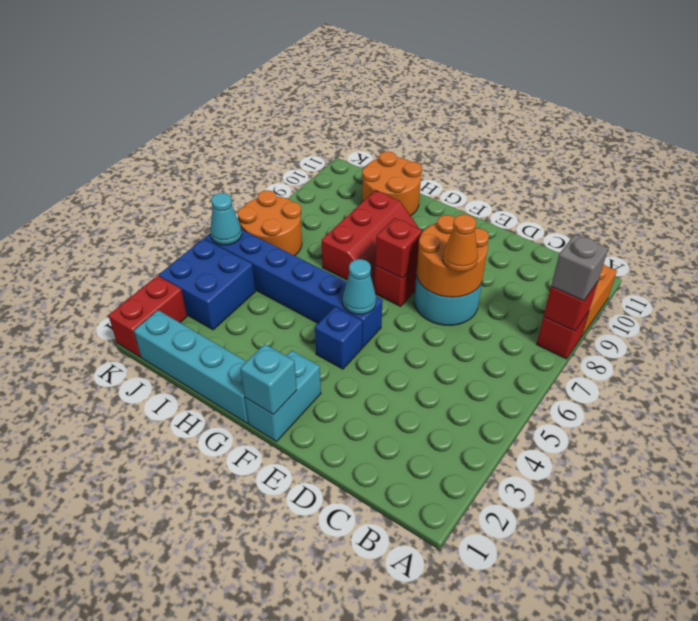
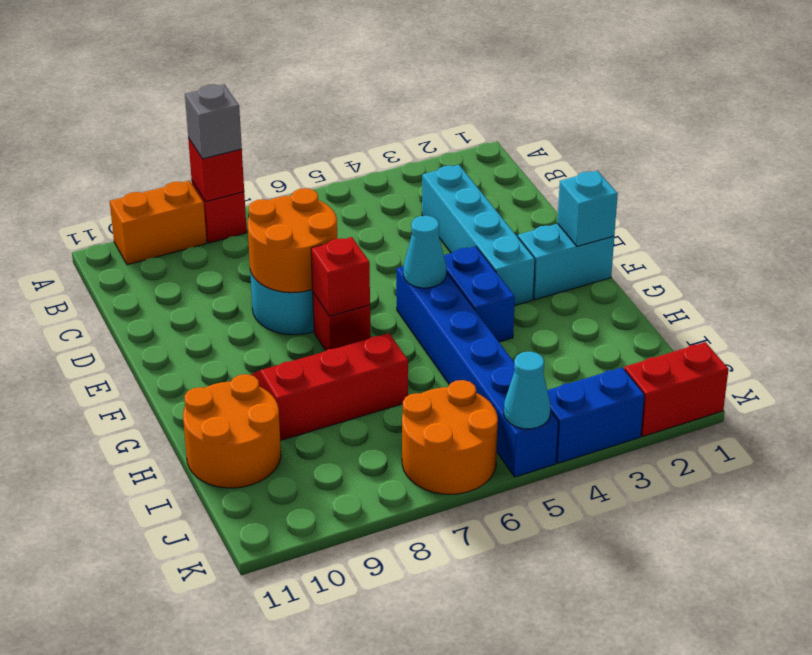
orange cone D7 level 3 -> none
blue brick F4 level 1 -> blue brick F4:G4 level 1
cyan brick G1:J1 level 1 -> cyan brick C3:F3 level 1
blue brick J3:K4 level 1 -> blue brick K3:K4 level 1

